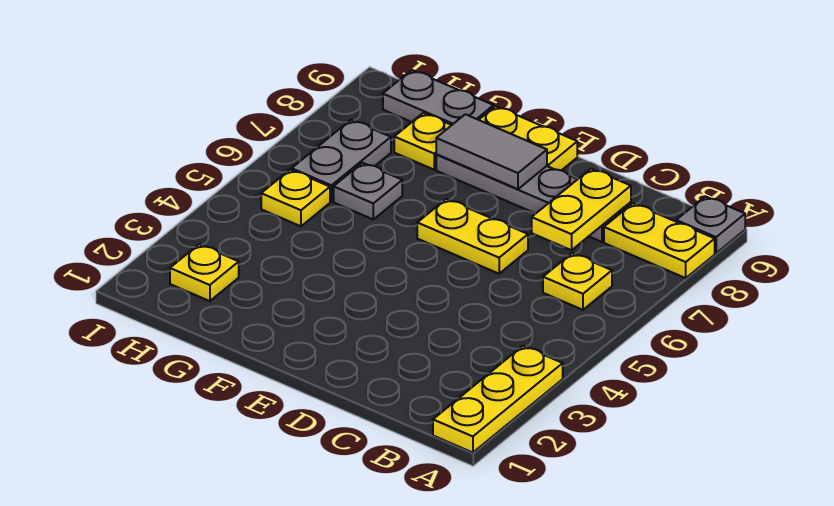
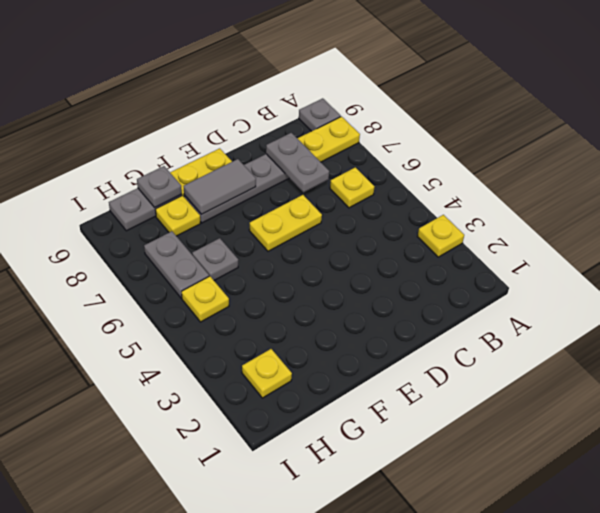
yellow plate A1:A3 level 1 -> yellow plate A3 level 1
yellow plate C7:C8 level 2 -> grey plate C7:C8 level 2
none -> grey plate G9 level 2

